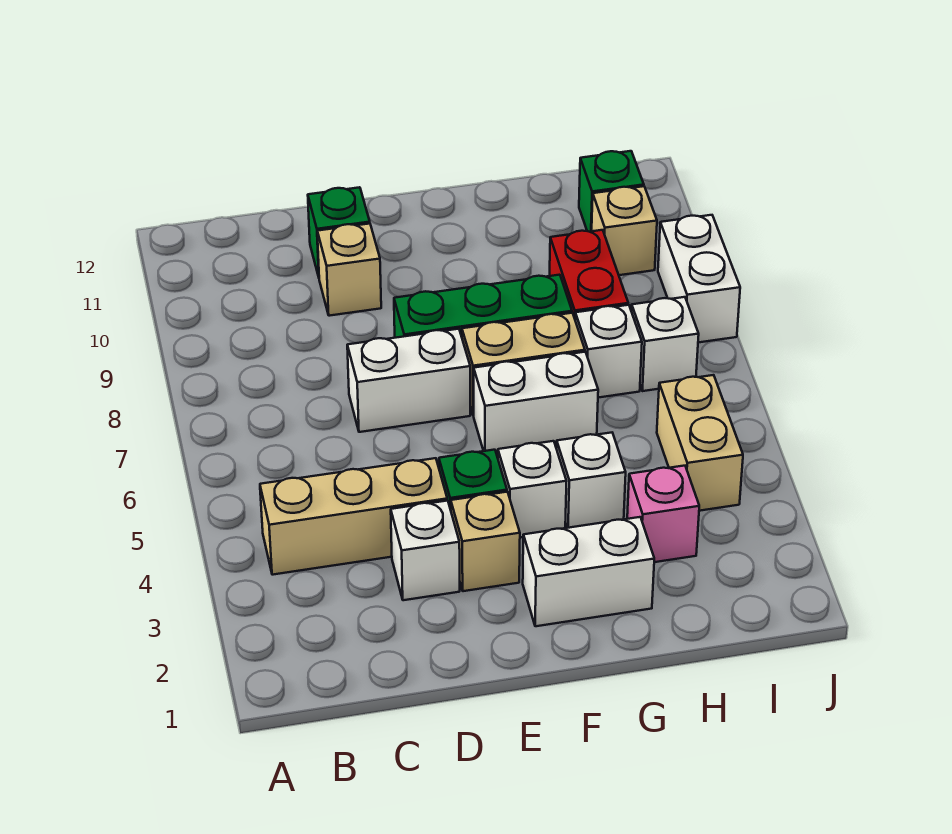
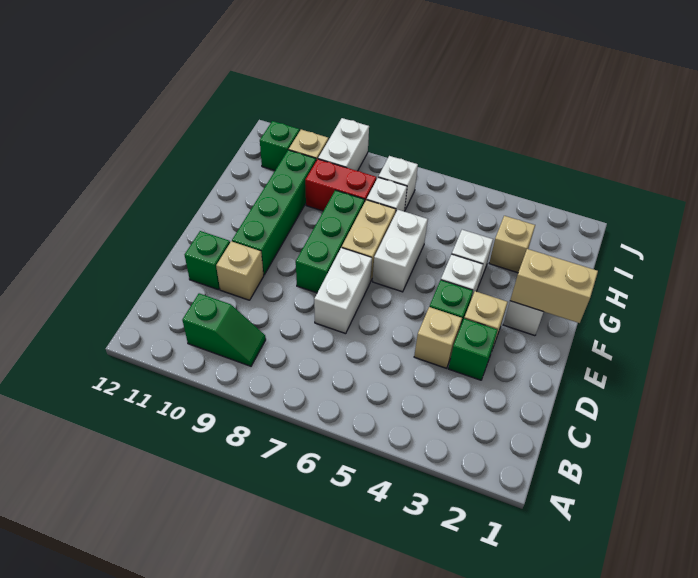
tan brick B4:D4 level 1 -> tan brick D4 level 1
none -> green slope B9:B10 level 1 top 10
white brick D3 level 1 -> green brick D3 level 1
none -> green brick E10:H10 level 1
pink brick H3 level 1 -> tan brick H3 level 1
tan brick I4:I5 level 1 -> tan brick F1:F2 level 2
white brick J8:J9 level 1 -> white brick I9:J9 level 1

